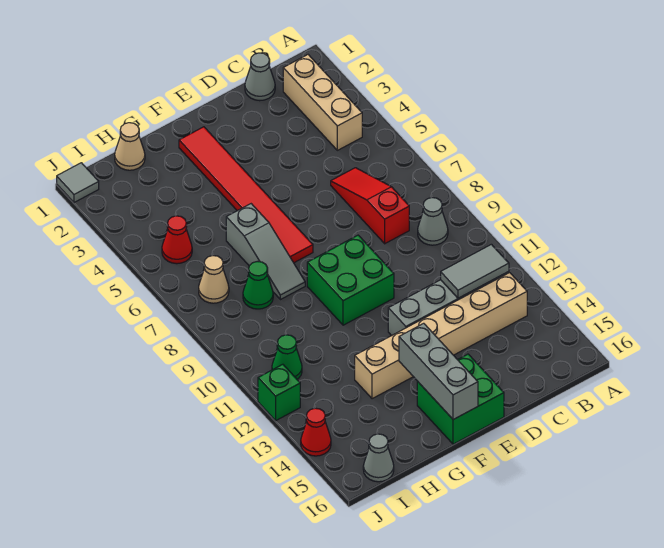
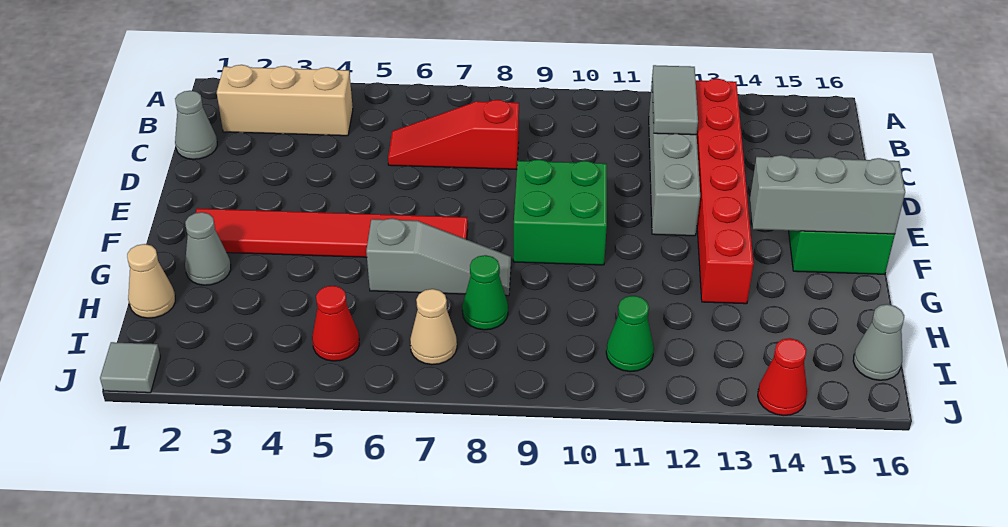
grey cone B9 level 1 -> grey cone G2 level 1
tan brick B13:G13 level 1 -> red brick B13:G13 level 1
green brick J12 level 1 -> none

